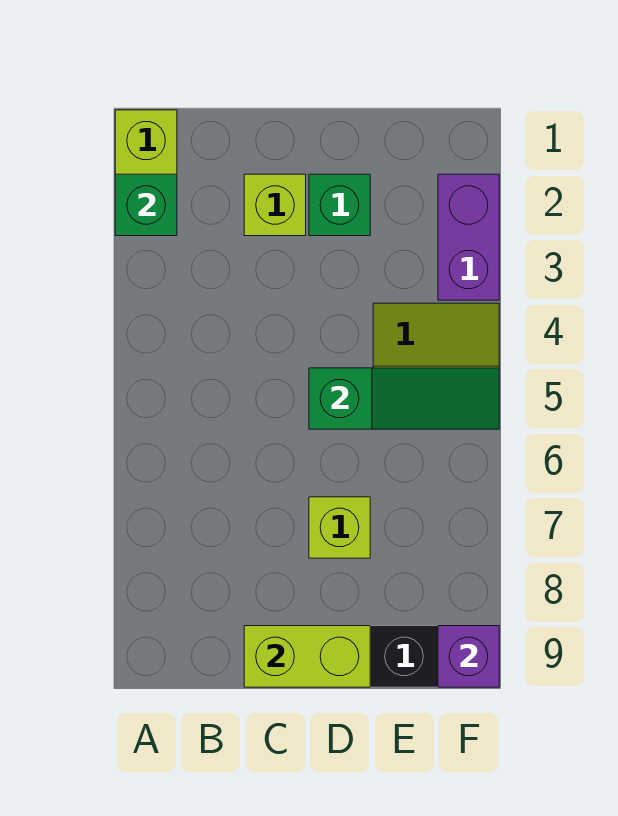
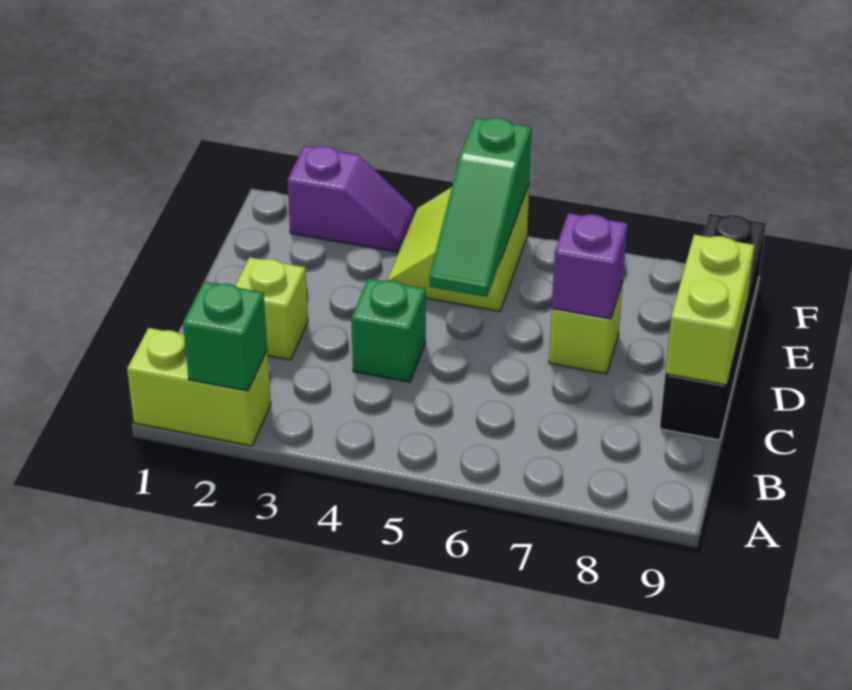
green brick D2 level 1 -> green brick C4 level 1
green slope D5:F5 level 2 top D -> green slope D5:F5 level 2 top F
purple brick F2:F3 level 1 -> purple slope F2:F3 level 1 top 2
purple brick F9 level 2 -> purple brick D7 level 2

